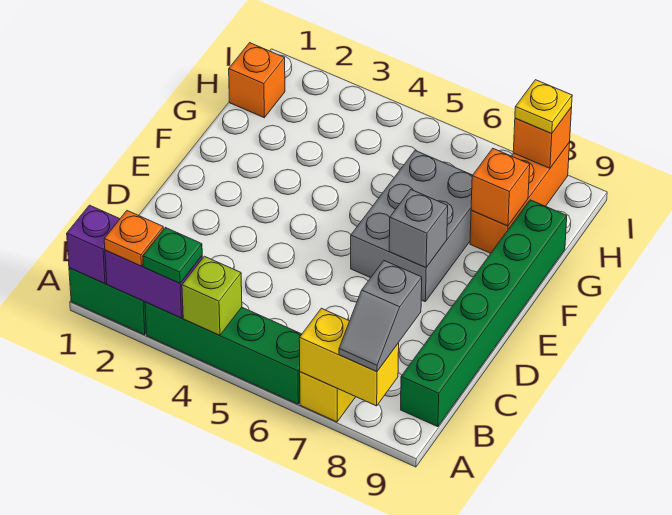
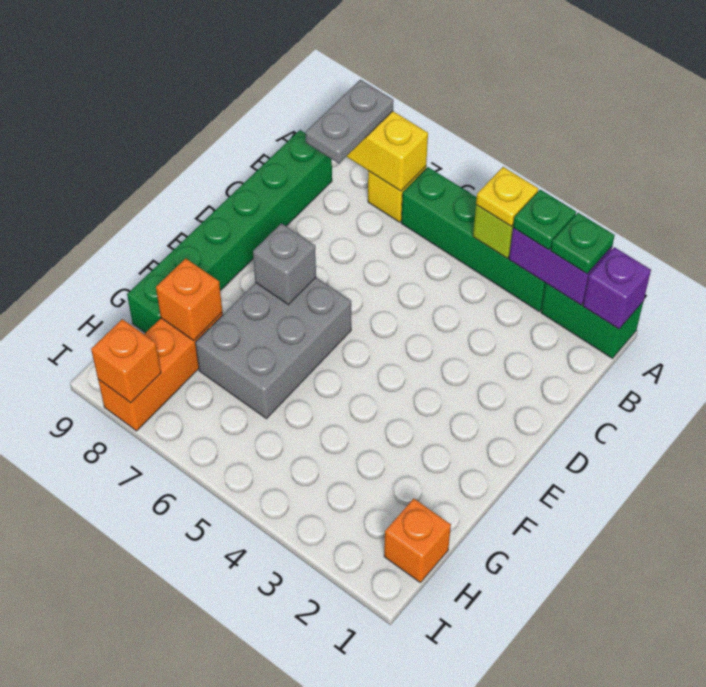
orange plate A2 level 3 -> green plate A2 level 3
grey slope A8:B8 level 3 top B -> grey plate A8:B8 level 3
yellow plate I8 level 3 -> yellow plate A4 level 3

